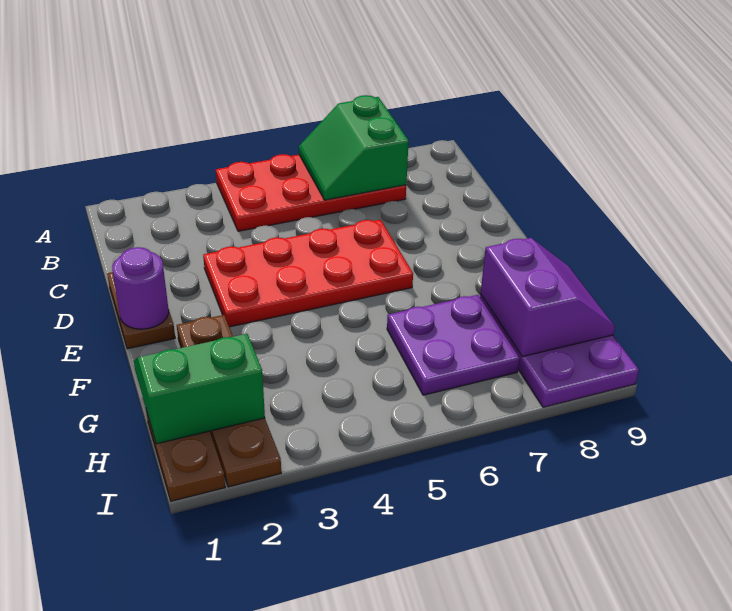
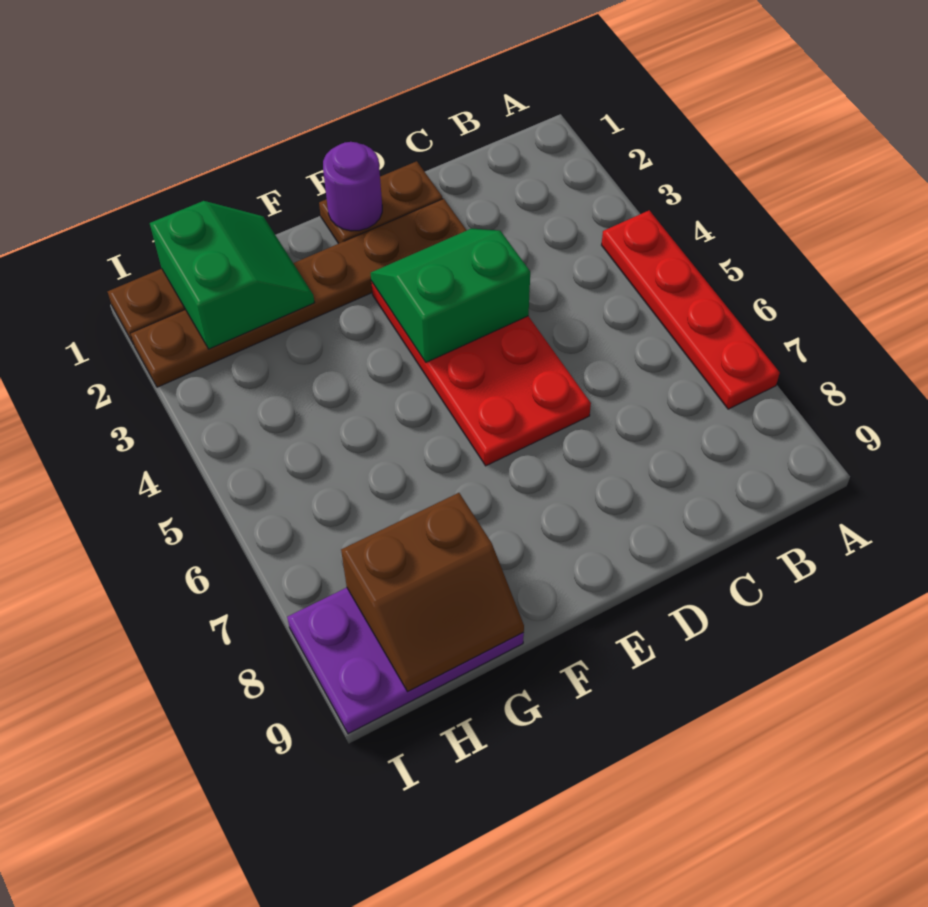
red plate A4:B7 level 1 -> red plate A4:A7 level 1
green slope A6:B7 level 2 top 7 -> green slope D3:E4 level 2 top 4
brown plate F2:I2 level 1 -> brown plate D2:I2 level 1
purple plate G6:H7 level 1 -> none
purple slope G8:H9 level 2 top 8 -> brown slope G8:H9 level 2 top 8

